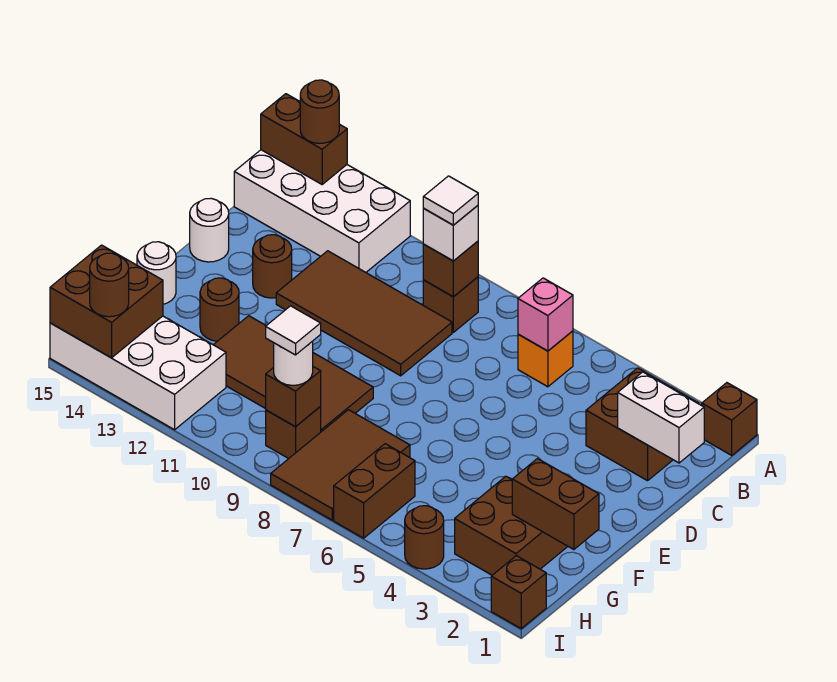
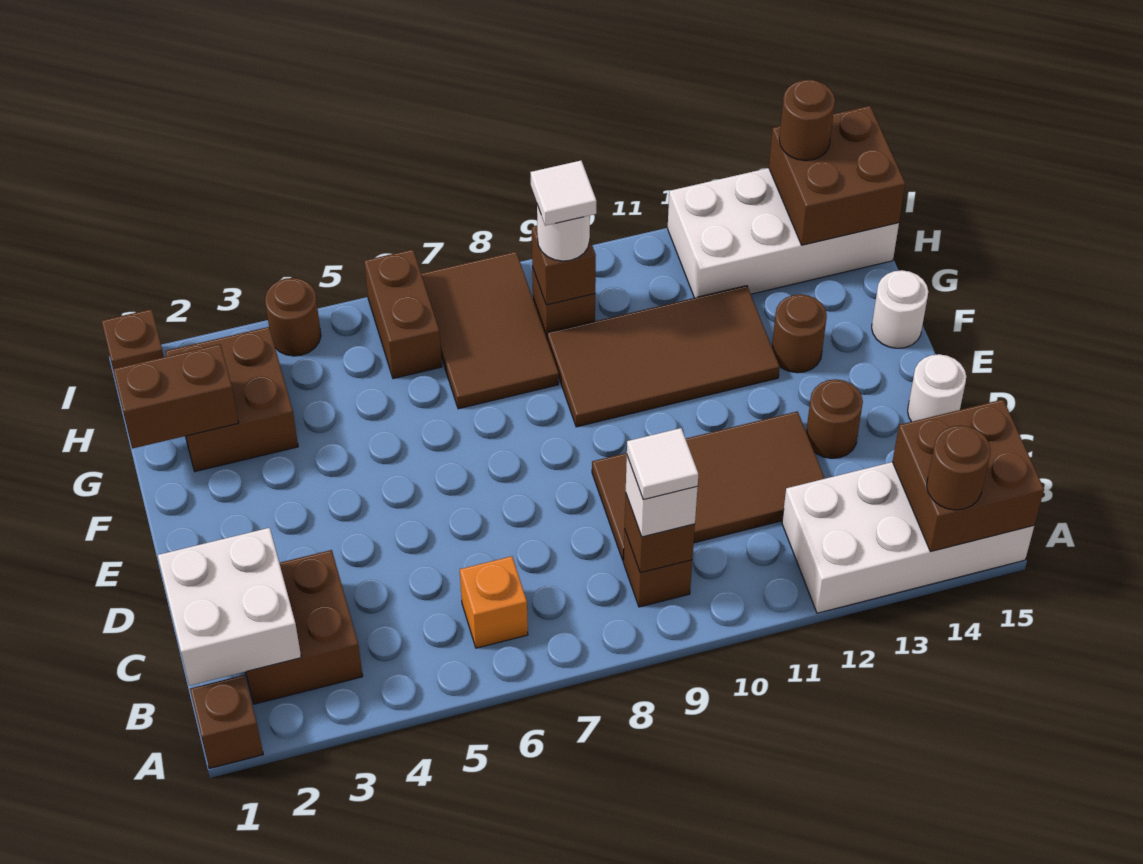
brown brick A14:A15 level 2 -> brown brick A14:B15 level 2
pink brick B6 level 2 -> none
white brick C1:C2 level 2 -> white brick B1:C2 level 2

